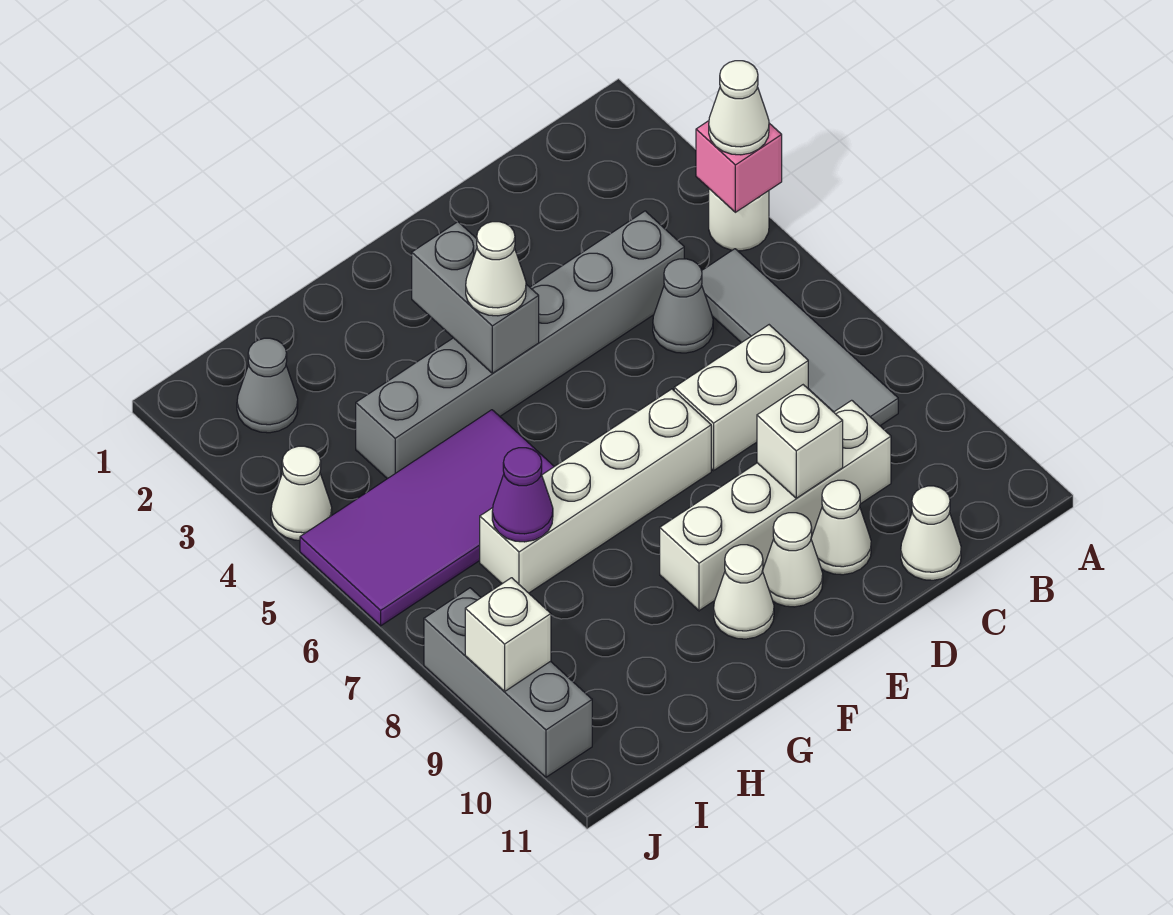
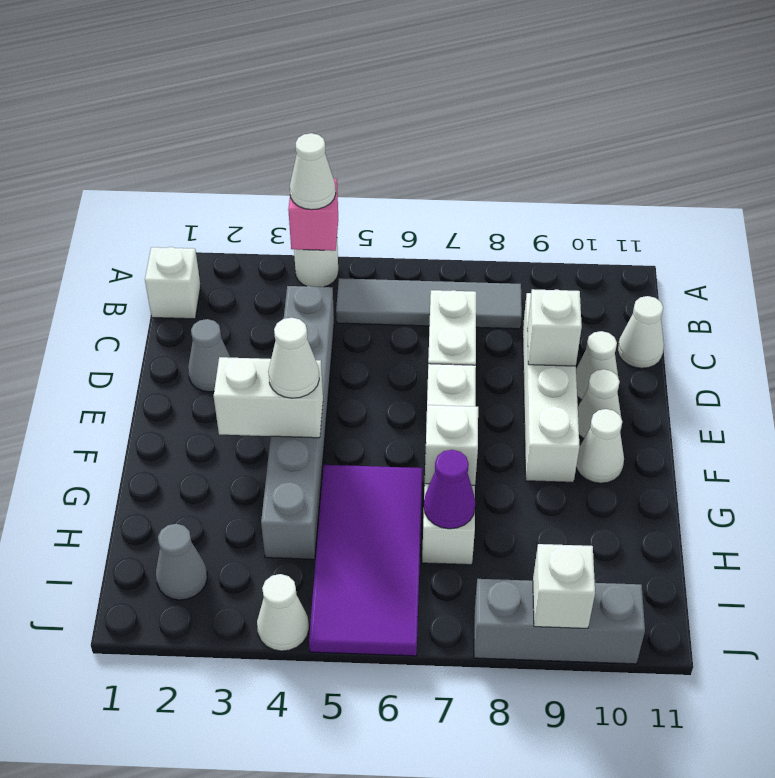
none -> white brick B1 level 1
grey cone C5 level 1 -> grey cone D2 level 1
grey brick F3:F4 level 2 -> white brick F3:F4 level 2
none -> white brick G7 level 2

